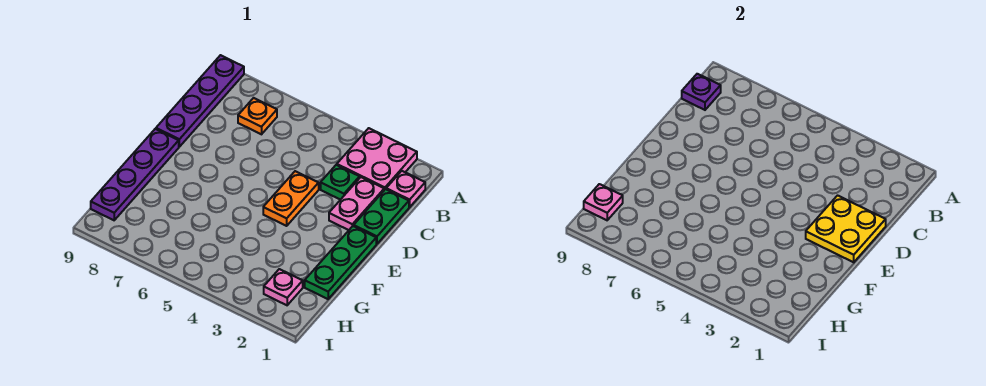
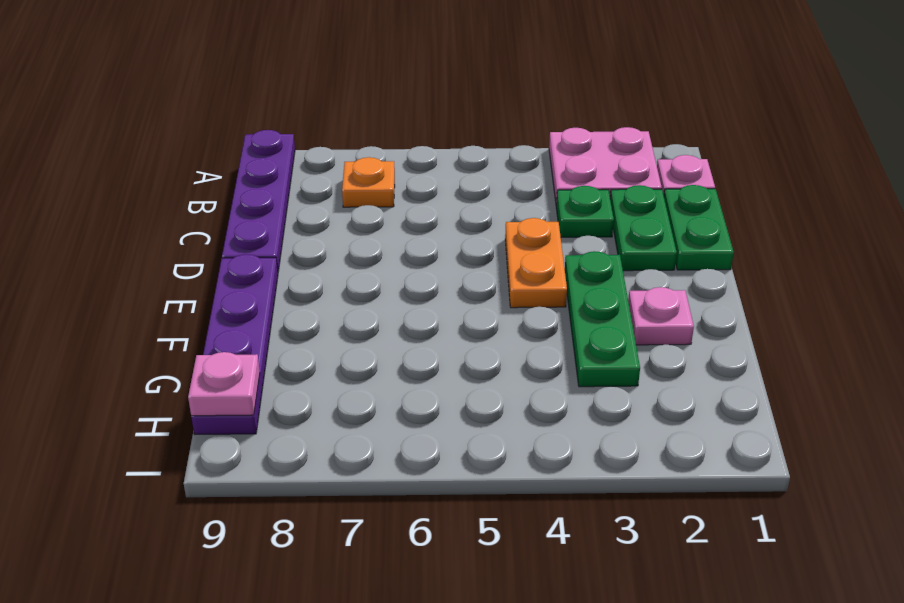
purple plate B9 level 2 -> none
pink plate C2:D2 level 1 -> green plate C2:D2 level 1
yellow plate D1:E2 level 2 -> none
green plate E1:G1 level 1 -> green plate E3:G3 level 1
pink plate H2 level 1 -> pink plate F2 level 1

